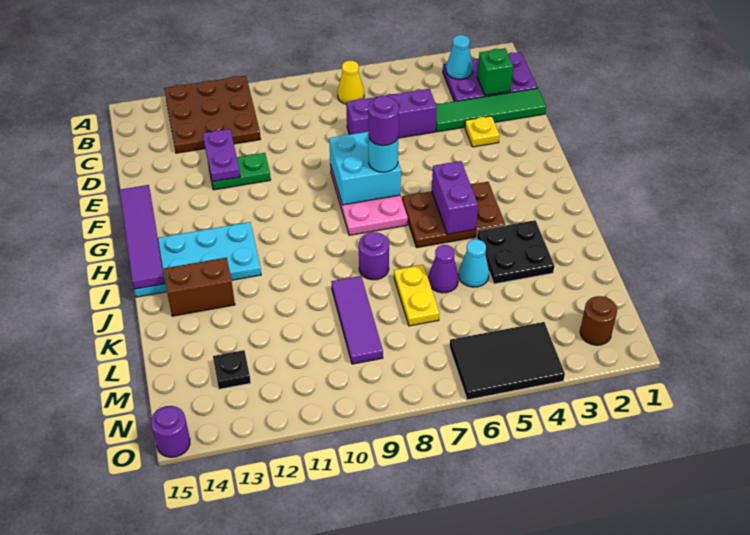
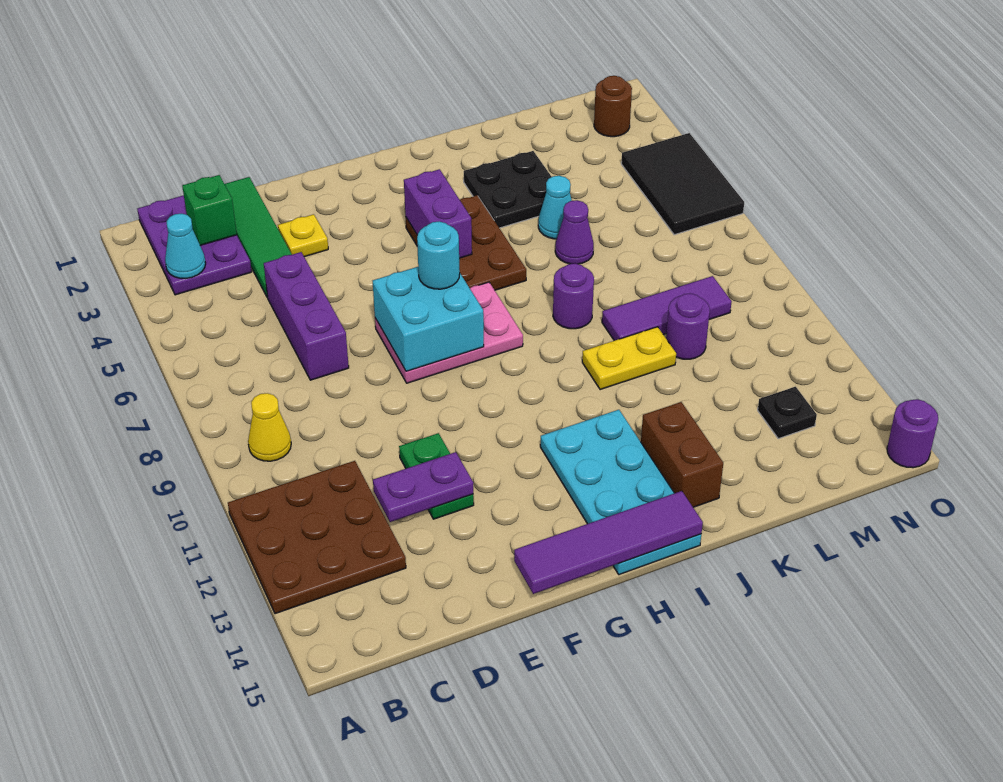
yellow cone B7 level 1 -> yellow cone B9 level 1
purple round brick G7 level 4 -> purple round brick L10 level 1
purple brick H5:I5 level 2 -> purple brick H4:H5 level 2
yellow plate K7:L7 level 1 -> yellow plate J10:K10 level 1

